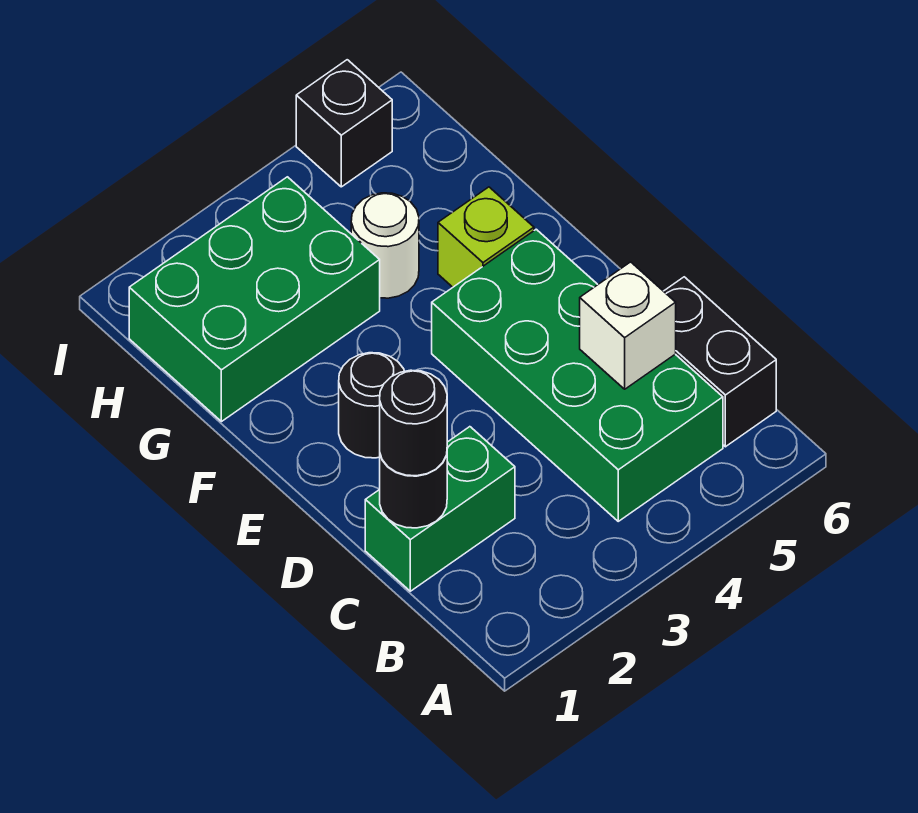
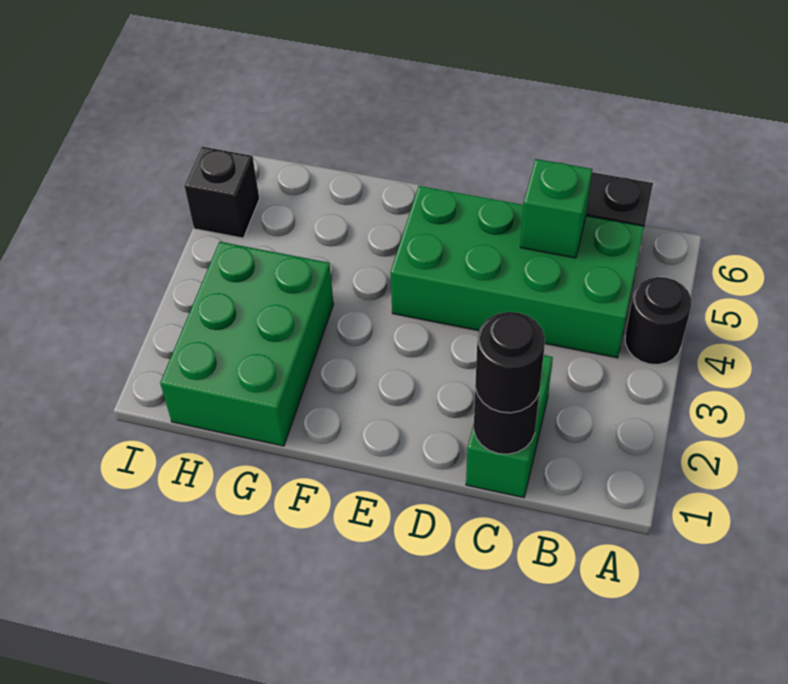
white brick C5 level 2 -> green brick C5 level 2
black round brick E2 level 1 -> black round brick A4 level 1
lime brick F5 level 1 -> none
white round brick G4 level 1 -> none

